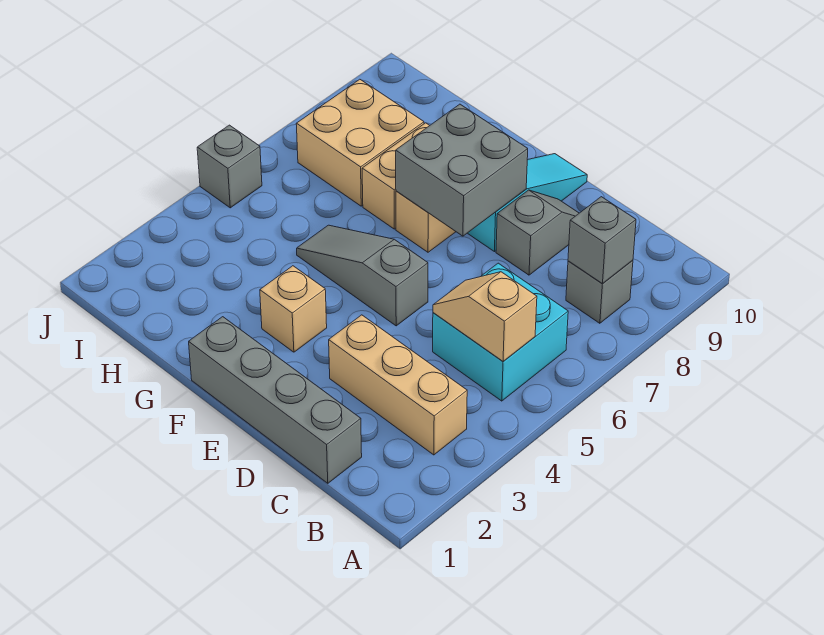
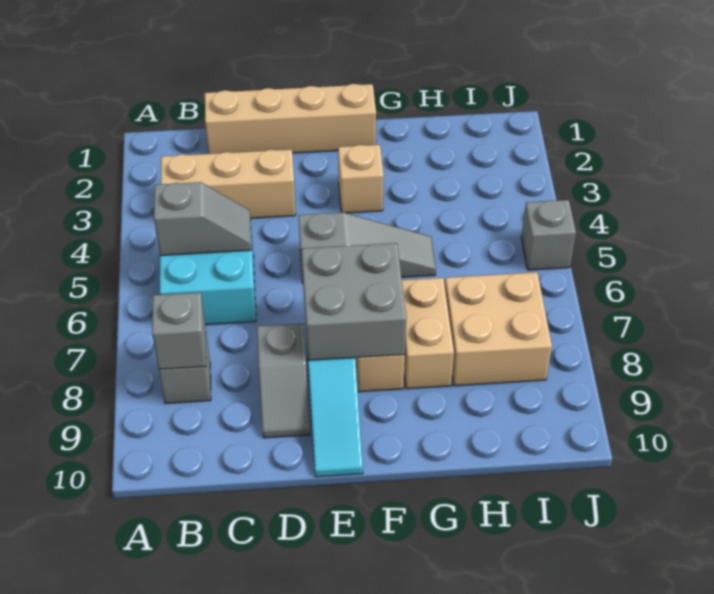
tan slope B5:C5 level 2 top B -> grey slope B5:C5 level 2 top B
grey brick C1:F1 level 1 -> tan brick C1:F1 level 1

